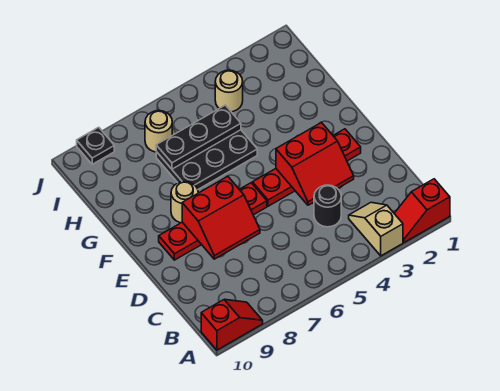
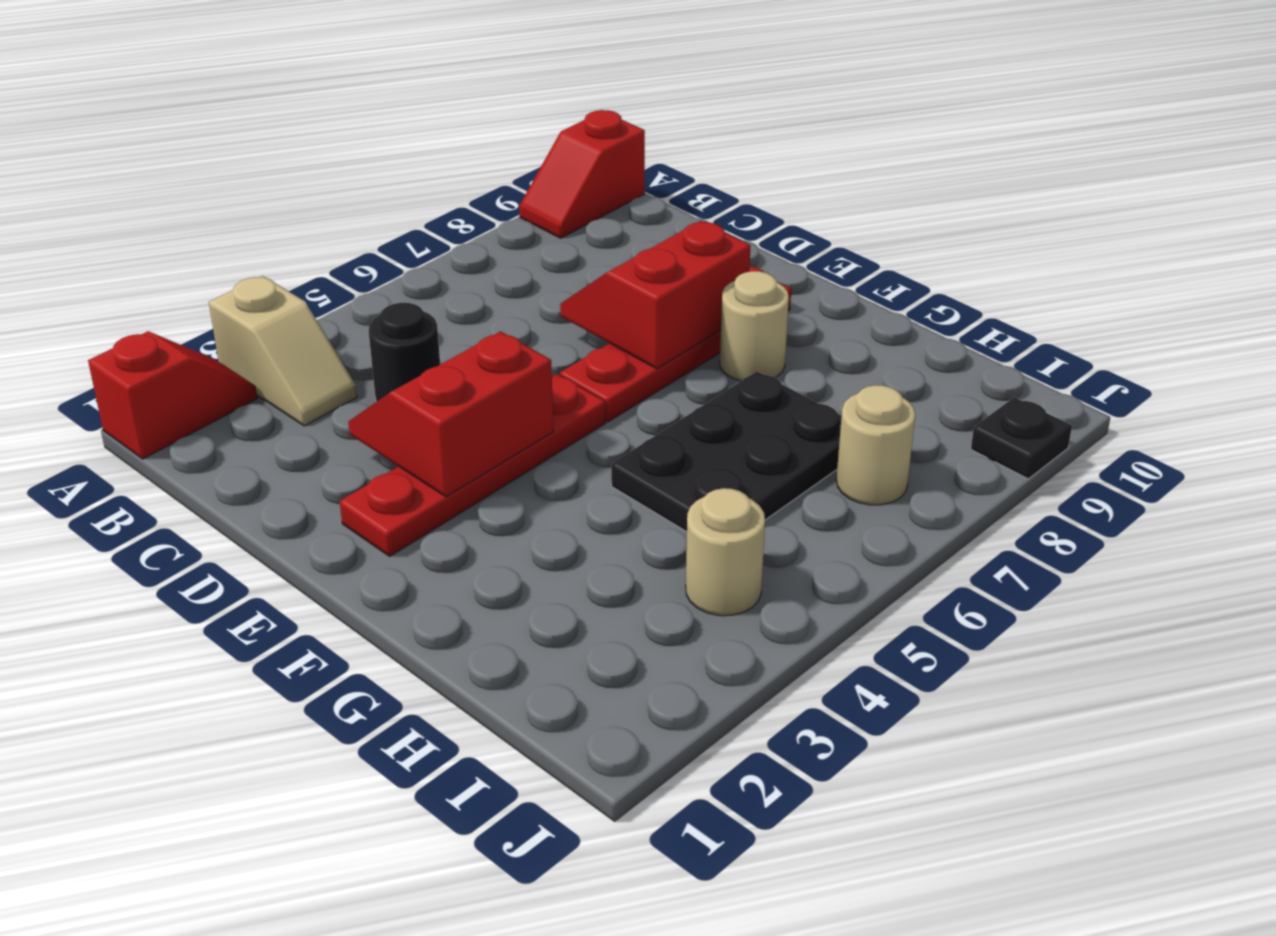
black plate H5:H7 level 2 -> none

